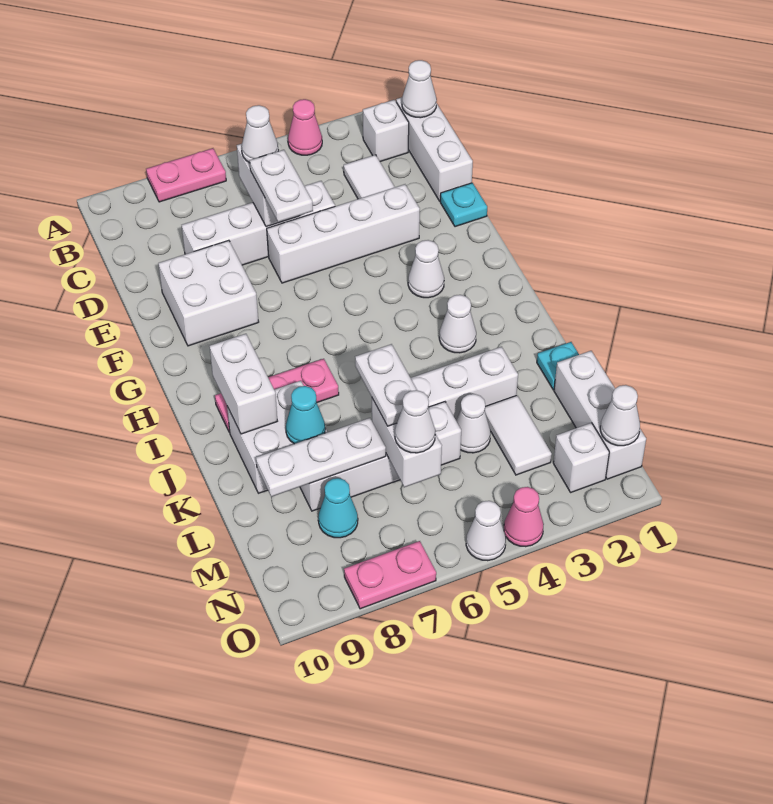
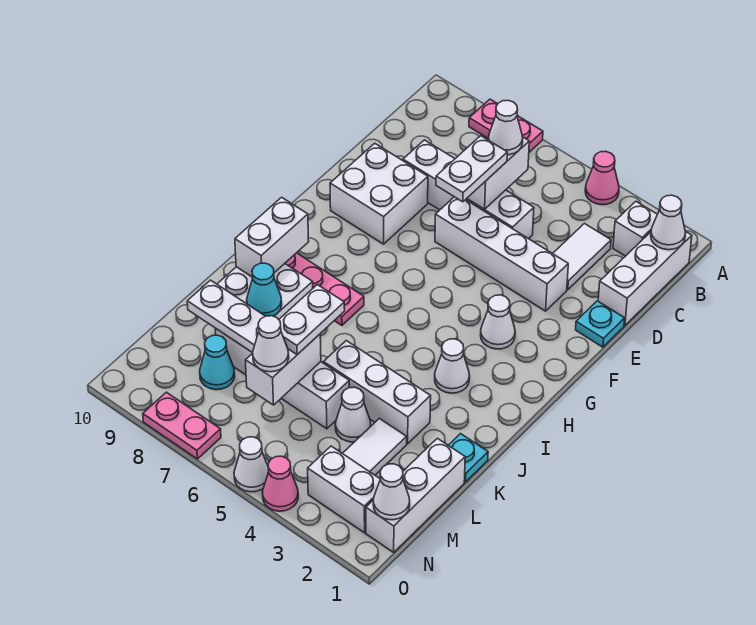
white brick N2 level 1 -> white brick N2:N3 level 1

